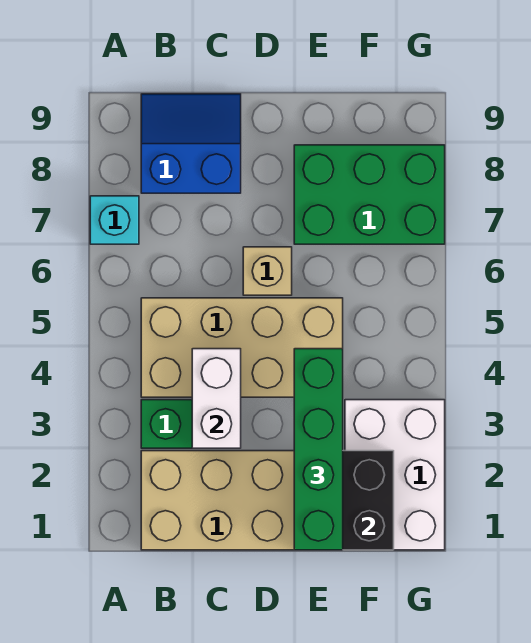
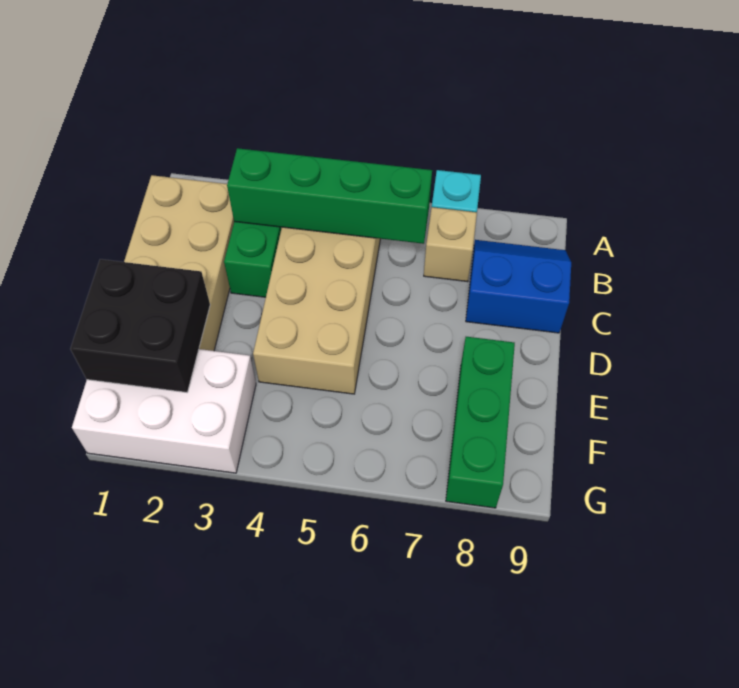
blue slope B8:C9 level 1 top 8 -> blue slope B8:C9 level 1 top C
white brick C3:C4 level 2 -> none
tan brick D6 level 1 -> tan brick B7 level 1
green brick E1:E4 level 3 -> green brick B3:B6 level 2
green brick E7:G8 level 1 -> green brick E8:G8 level 1

